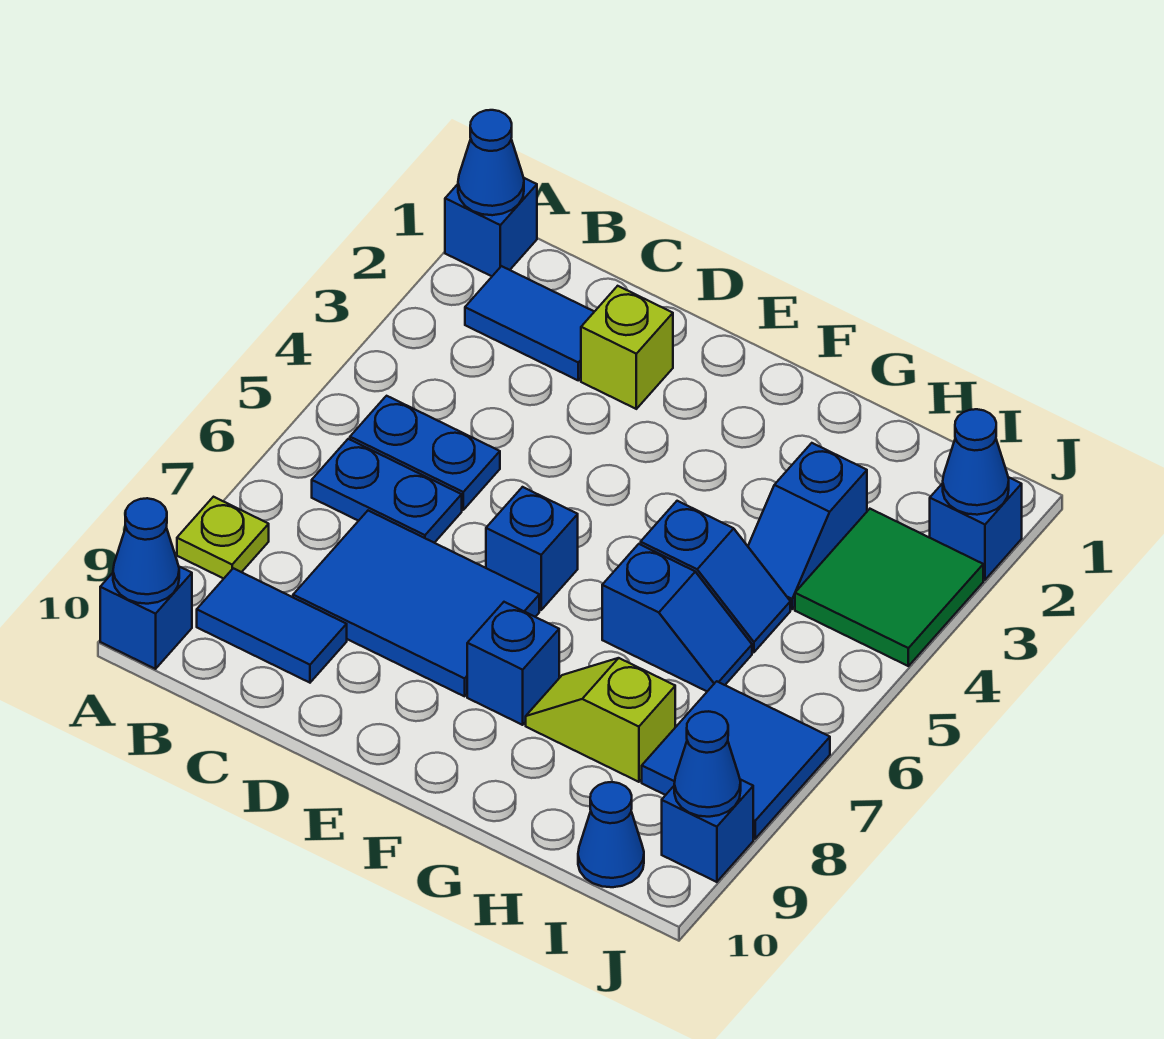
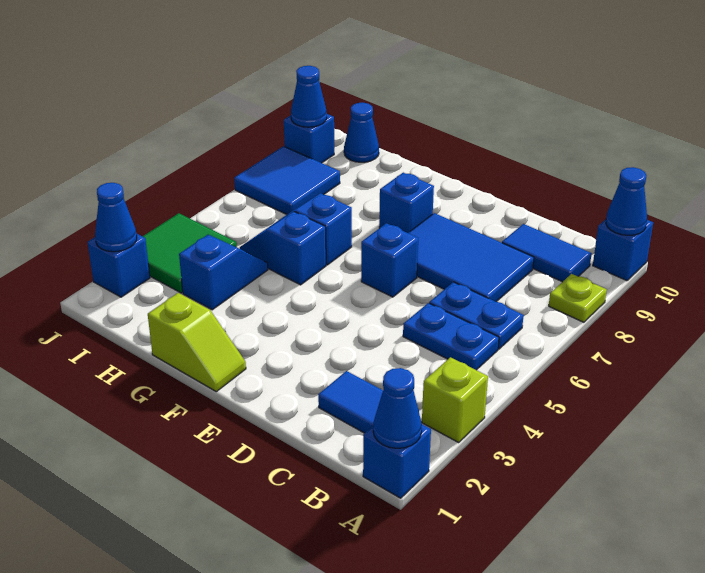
lime brick D2 level 1 -> lime brick A3 level 1
lime slope G8:H8 level 1 top H -> lime slope F1:G1 level 1 top G

